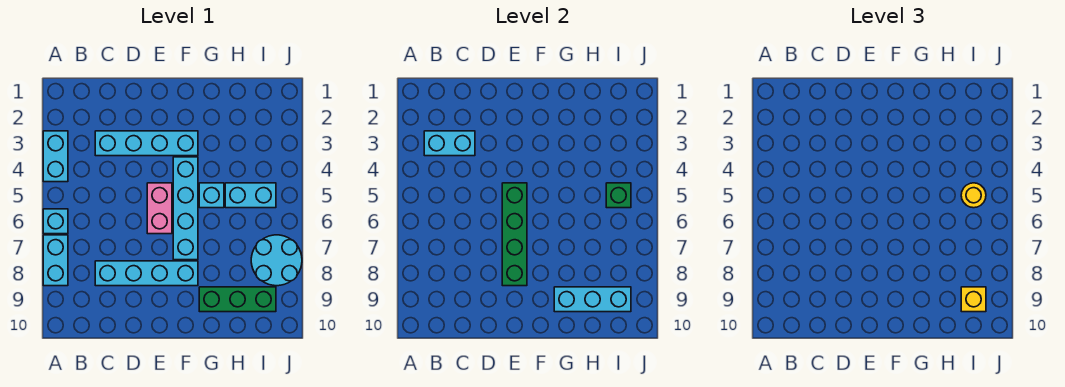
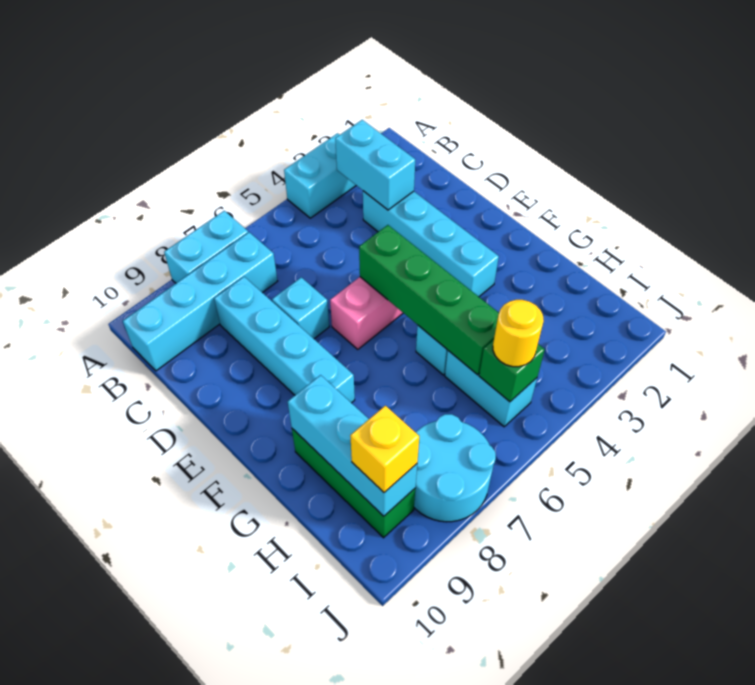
cyan brick A6 level 1 -> cyan brick D7 level 1
green brick E5:E8 level 2 -> green brick E5:H5 level 2
cyan brick F4:F7 level 1 -> cyan brick B7:B10 level 1

